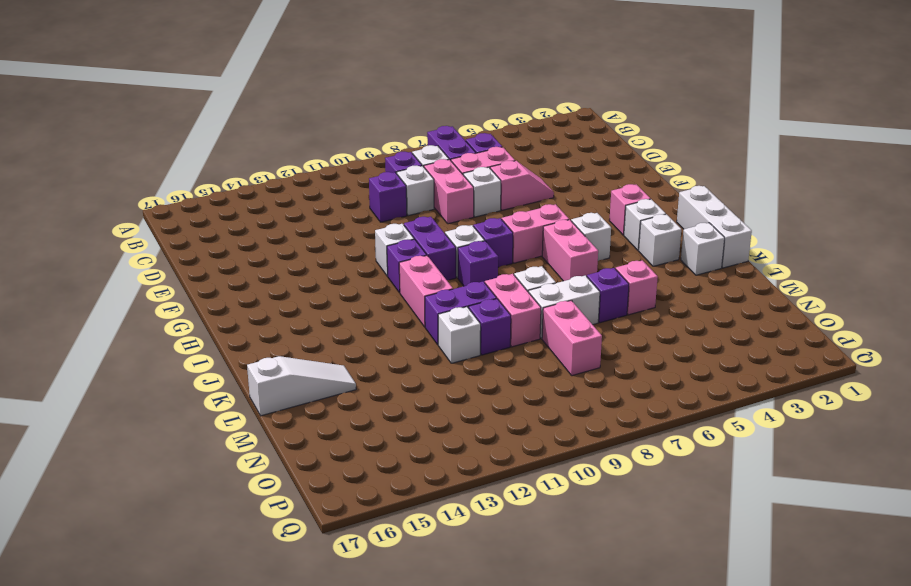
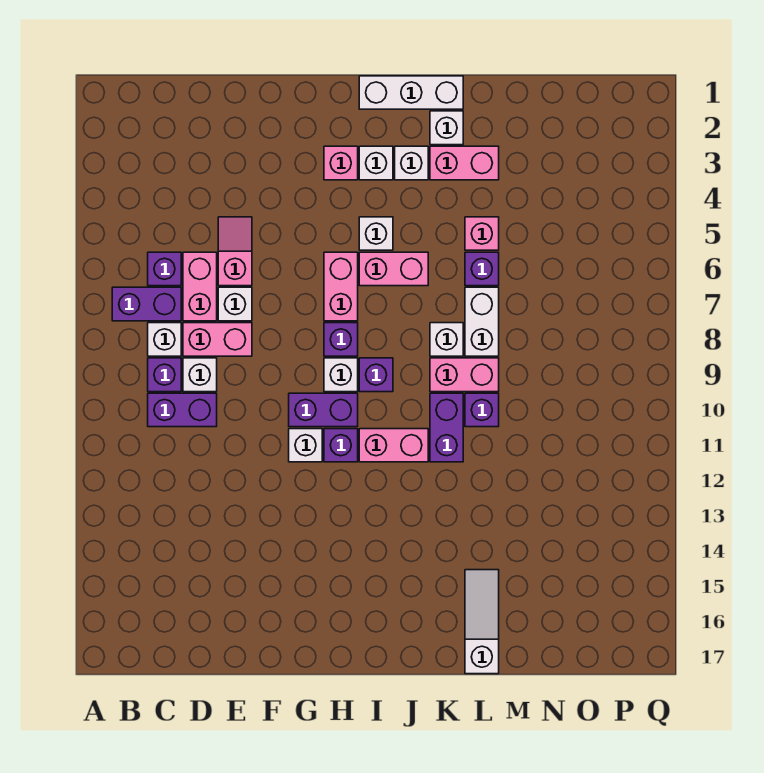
purple brick D10 level 1 -> purple brick C10:D10 level 1
white brick L11 level 1 -> none
pink brick M8:N8 level 1 -> pink brick K3:L3 level 1

